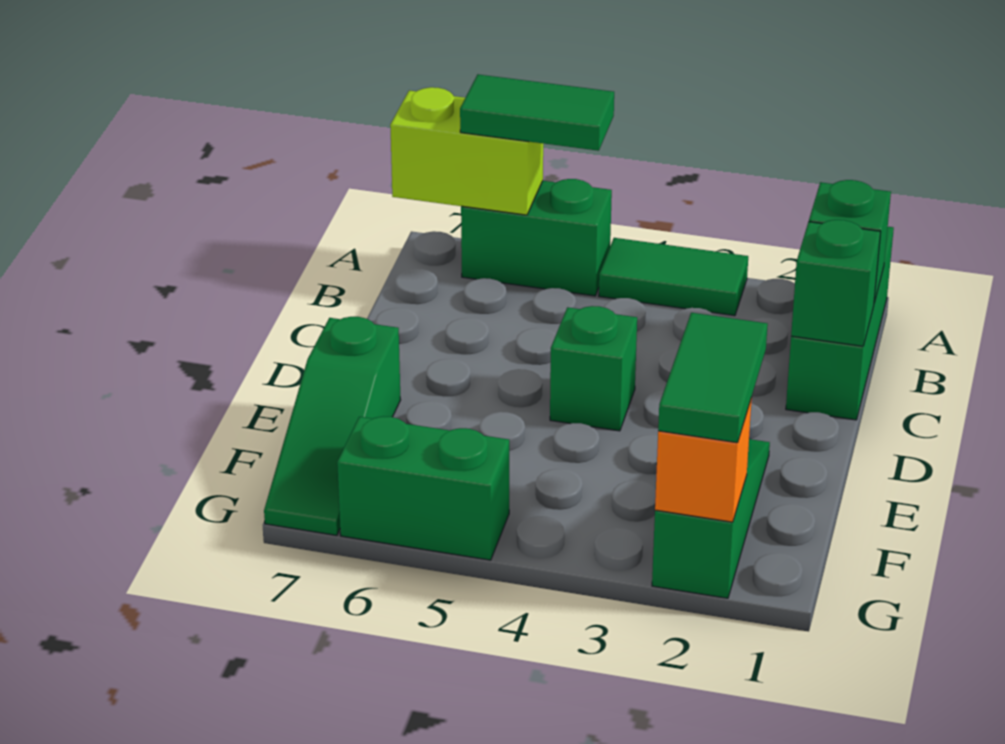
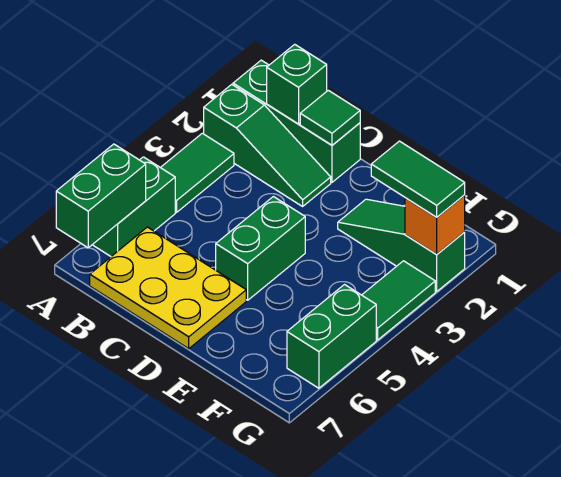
green tile A5:A6 level 3 -> green tile G3:G4 level 1
lime brick A6:A7 level 2 -> green brick A6:A7 level 2
none -> yellow plate B6:D7 level 1
green brick C1 level 2 -> green tile C1 level 2
green brick D4 level 1 -> green brick D4:D5 level 1
green slope E7:G7 level 1 top E -> green slope A2:C2 level 1 top A

